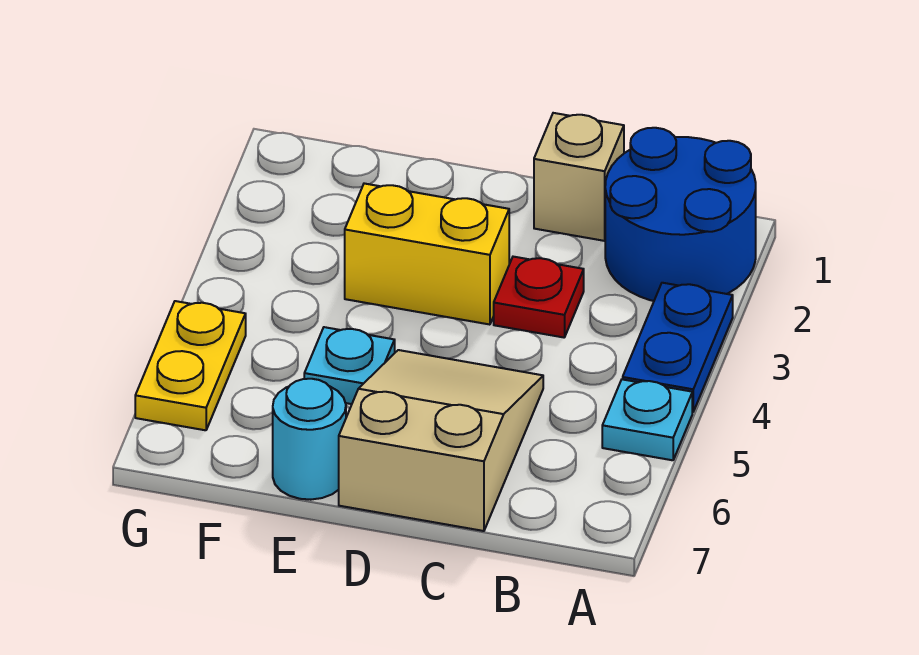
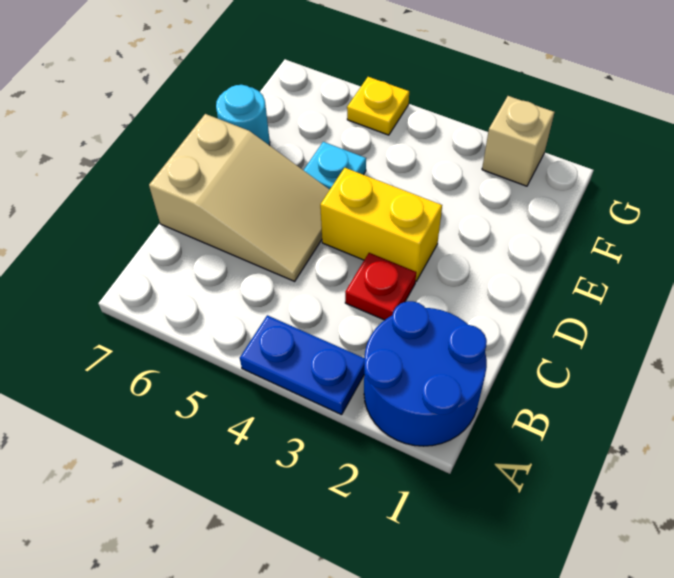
cyan plate A5 level 1 -> none
tan brick C1 level 1 -> tan brick G2 level 1
yellow brick D3:E3 level 1 -> yellow brick D3:D4 level 1
yellow plate G5:G6 level 1 -> yellow plate G5 level 1

